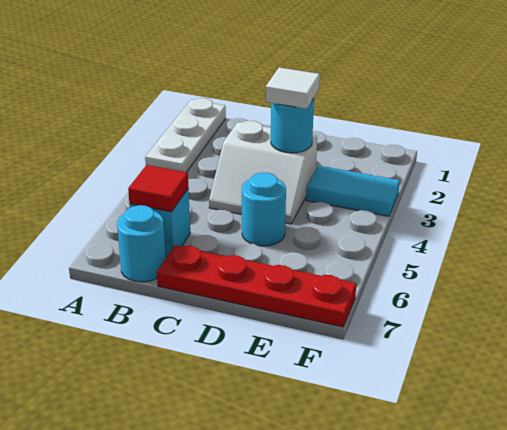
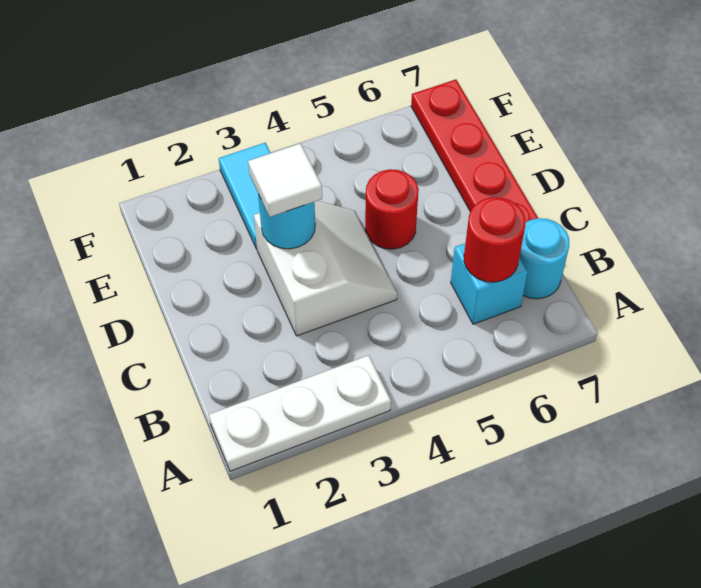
red tile B6 level 2 -> red round brick B6 level 2
cyan round brick D5 level 1 -> red round brick D5 level 1

